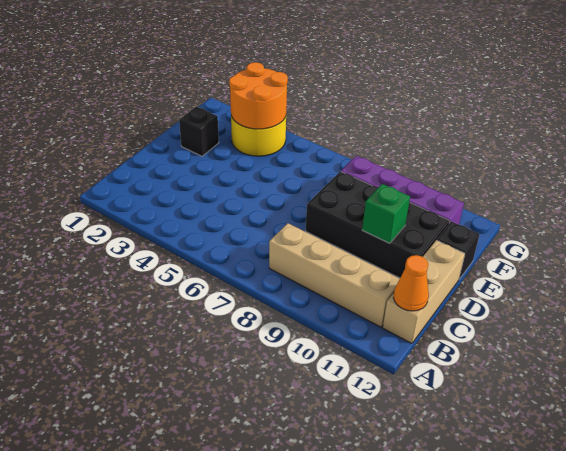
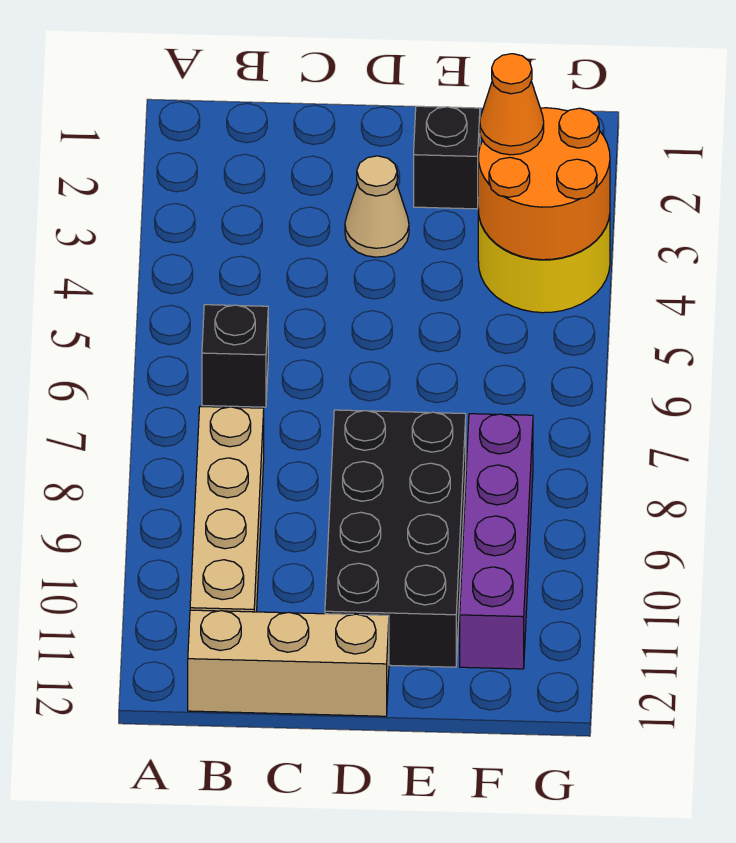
orange cone B12 level 2 -> orange cone F3 level 3
none -> tan cone D3 level 1
green brick D10 level 2 -> none
black brick E12 level 1 -> black brick B6 level 1

